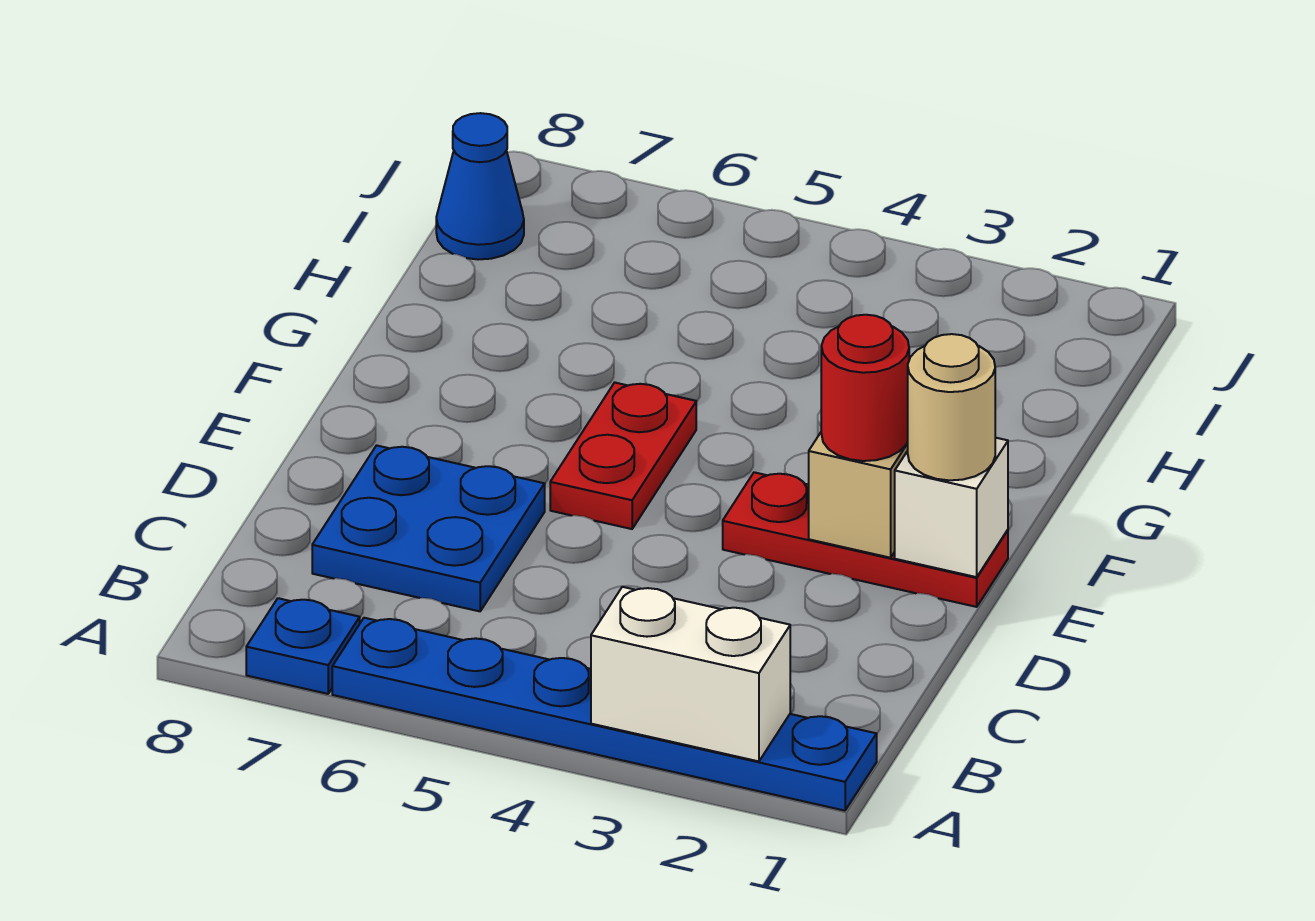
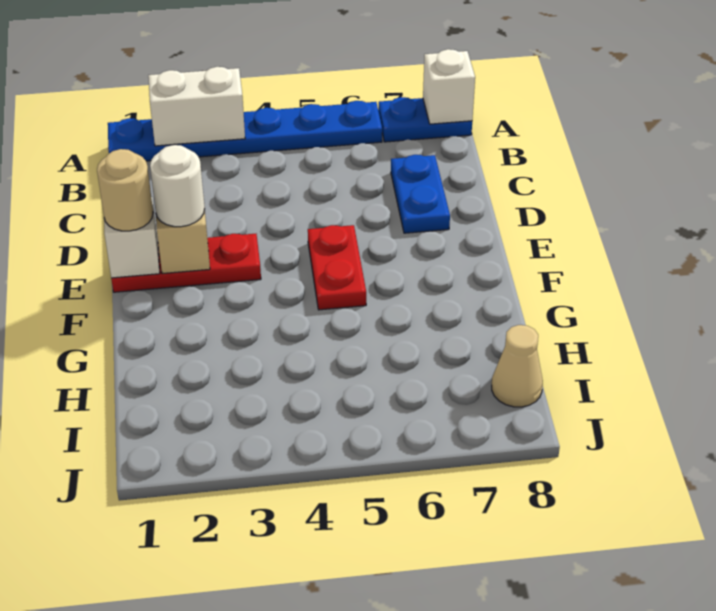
blue plate A7 level 1 -> blue plate A7:A8 level 1
none -> white brick A8 level 2
blue plate C6:D7 level 1 -> blue plate C7:D7 level 1
red round brick E2 level 3 -> white round brick E2 level 3
blue cone I8 level 1 -> tan cone I8 level 1

